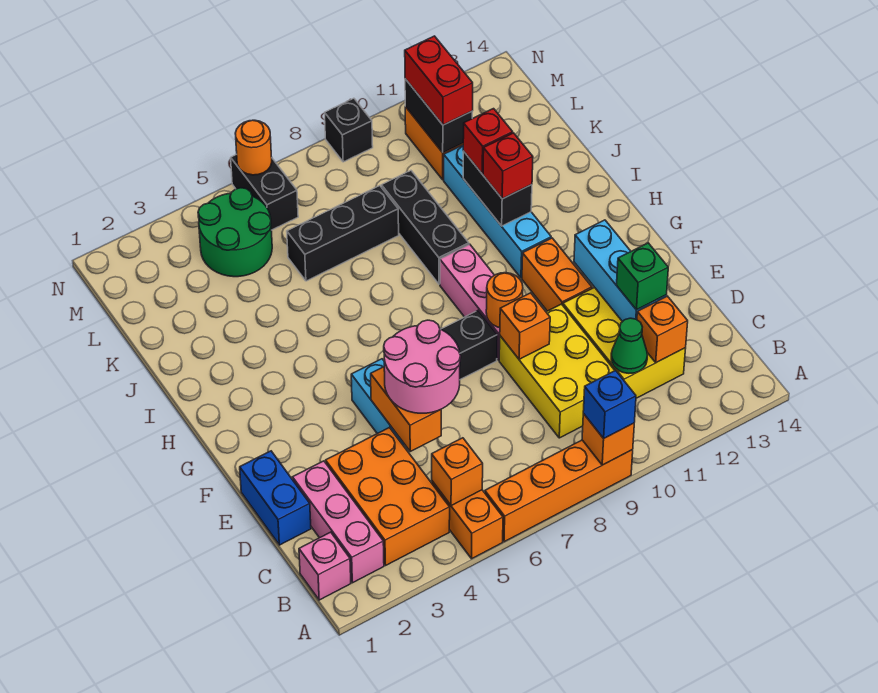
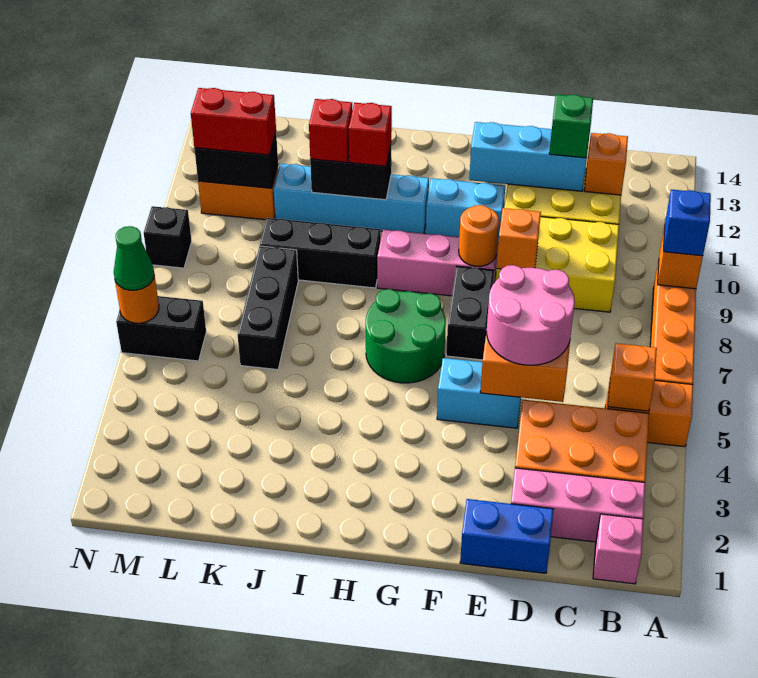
green cone C11 level 2 -> green cone N6 level 3
orange brick F11:G11 level 1 -> cyan brick F11:G11 level 1
green round brick L4:M5 level 1 -> green round brick G6:H7 level 1

